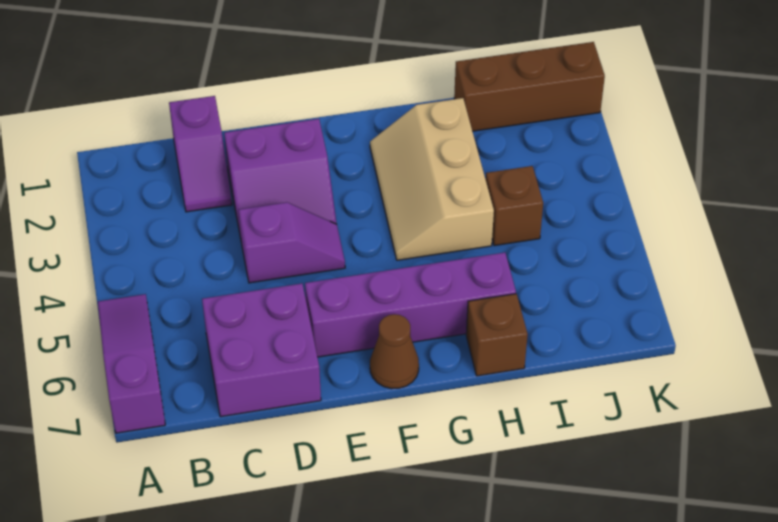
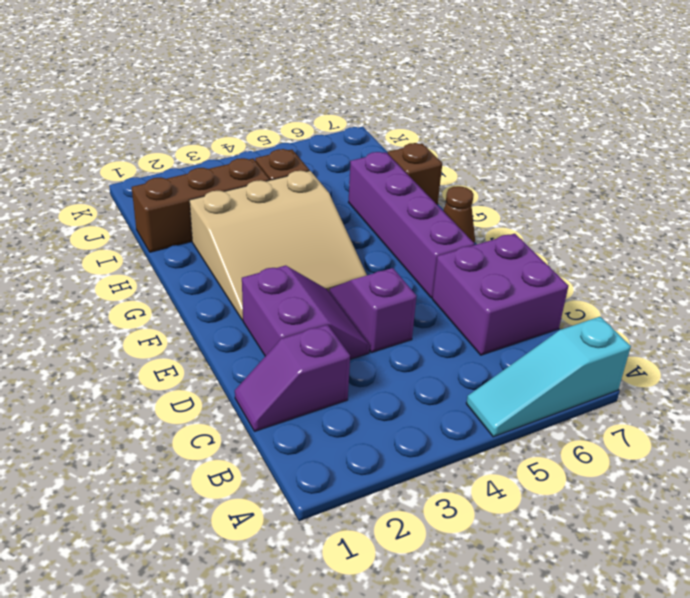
purple slope A5:A7 level 1 top 7 -> cyan slope A5:A7 level 1 top 7
purple slope C1:C2 level 1 top 1 -> purple slope C1:C2 level 1 top 2
tan slope G2:H4 level 1 top H -> tan slope F2:H4 level 1 top H
brown brick I1:K1 level 1 -> brown brick I1:I3 level 1

